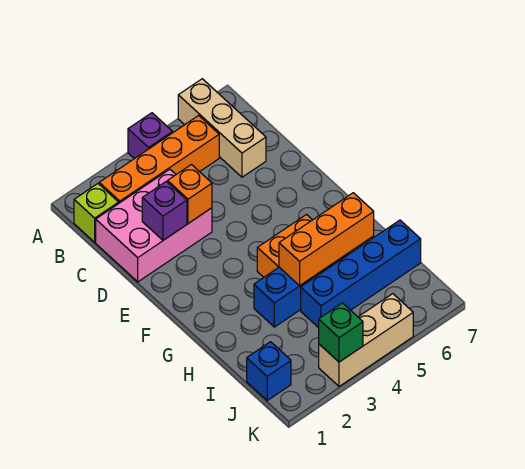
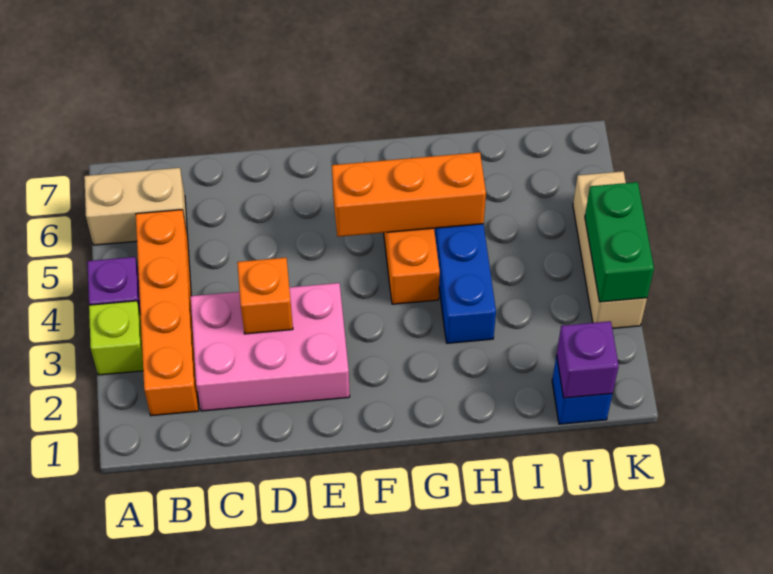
tan brick A6:C6 level 1 -> tan brick A6:B6 level 1
lime brick B1 level 1 -> lime brick A3 level 1
pink brick C1:D3 level 1 -> pink brick C2:E3 level 1
purple brick D2 level 2 -> purple brick J1 level 2
orange brick H4:H6 level 2 -> orange brick F5:H5 level 2
blue brick I4:I7 level 1 -> none
green brick K3 level 2 -> green brick K3:K4 level 2

